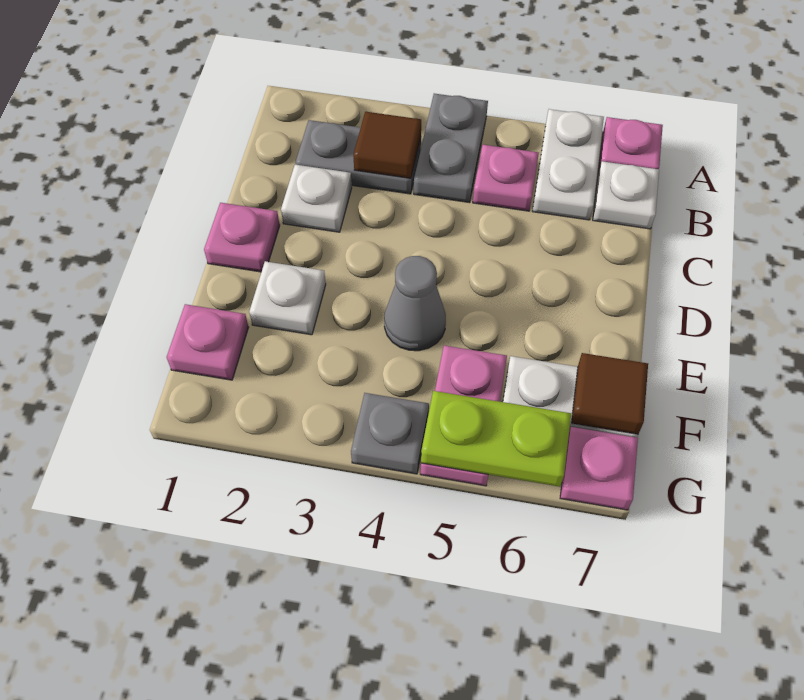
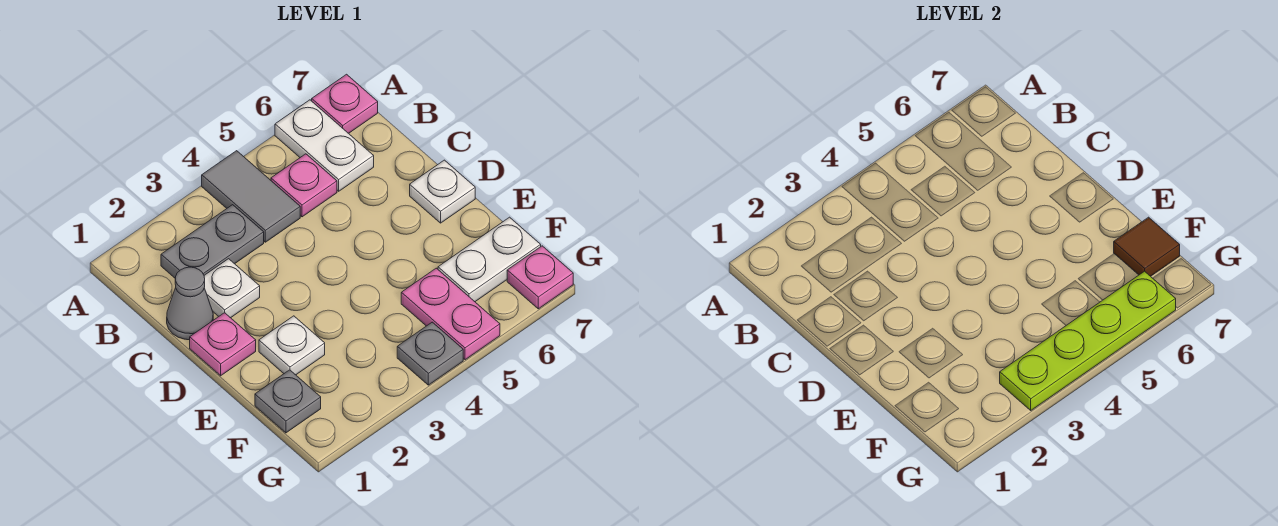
grey plate A4:B4 level 1 -> grey tile A4:B4 level 1
brown tile B3 level 2 -> none
white plate B7 level 1 -> white plate D7 level 1
grey cone E4 level 1 -> grey cone C1 level 1
pink plate F1 level 1 -> grey plate F1 level 1
lime plate G5:G6 level 2 -> lime plate G3:G6 level 2

